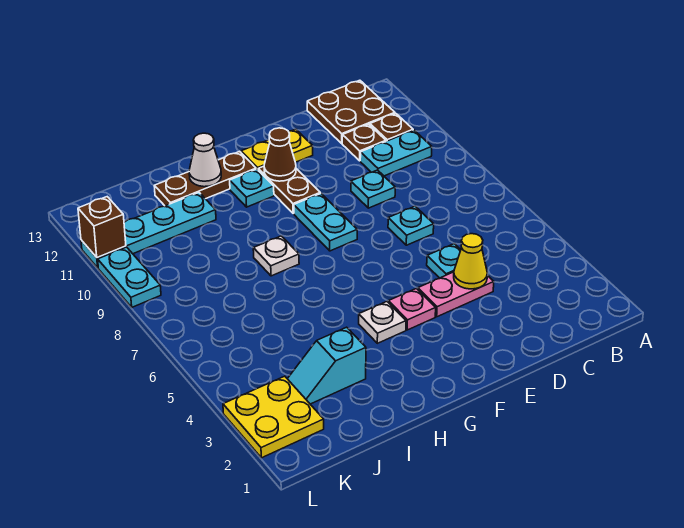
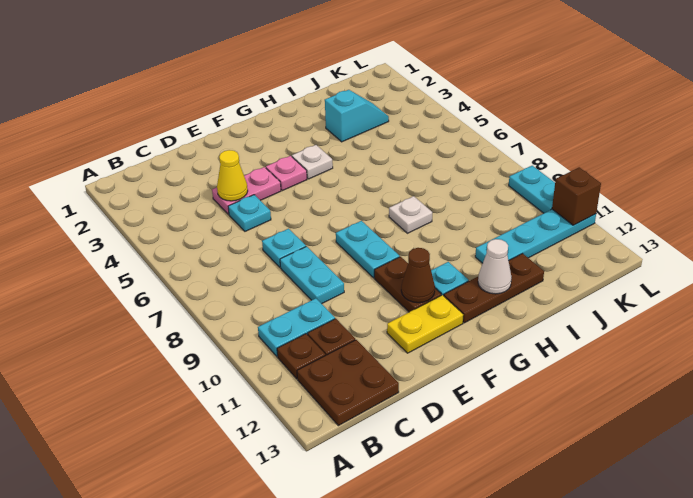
cyan plate D9 level 1 -> cyan plate D8:D9 level 1
yellow plate K2:L3 level 1 -> none

